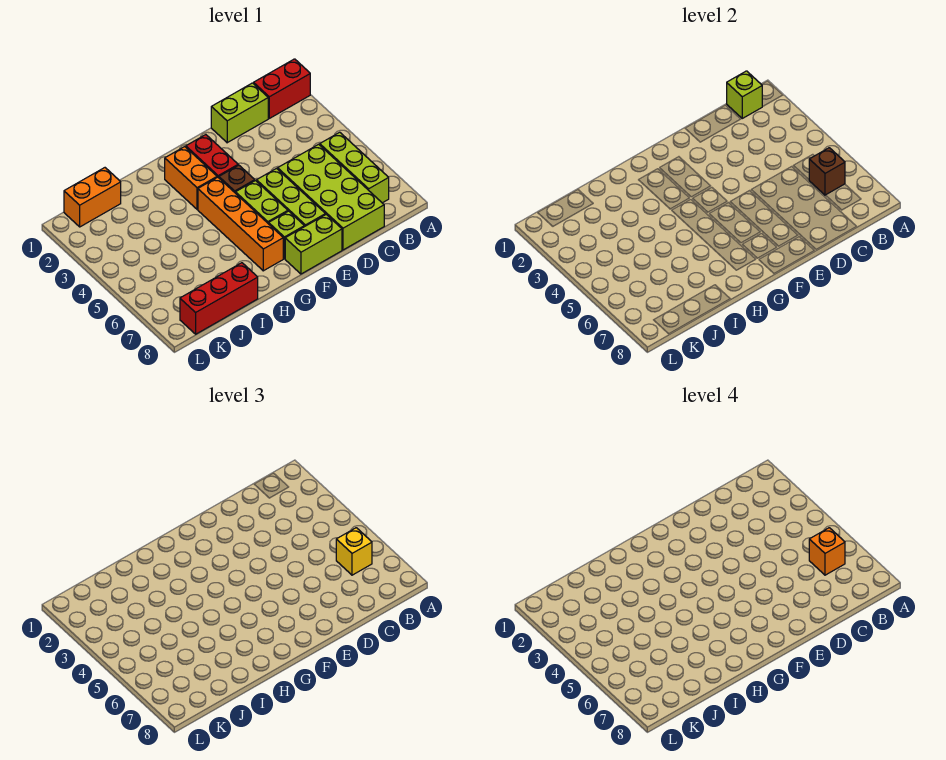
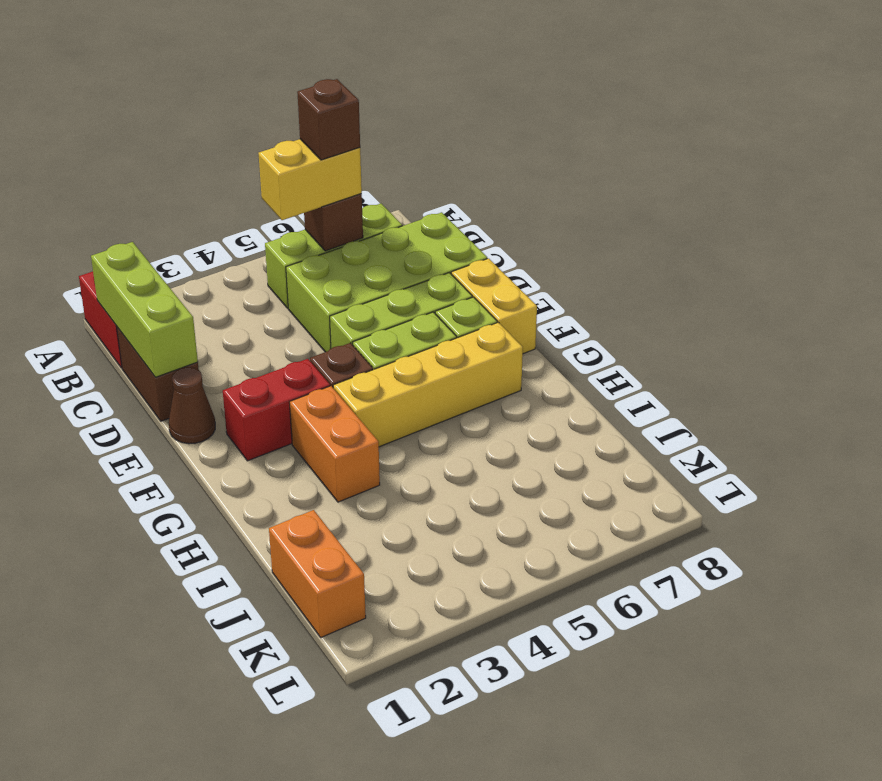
lime brick B1 level 2 -> lime brick B1:D1 level 2
yellow brick B6 level 3 -> yellow brick B5:B6 level 3
orange brick B6 level 4 -> brown brick B6 level 4
lime brick C1:D1 level 1 -> brown brick C1:D1 level 1
none -> brown cone E1 level 1
lime brick E8:F8 level 1 -> yellow brick E8:F8 level 1
orange brick G2:G3 level 1 -> orange brick G3:H3 level 1
orange brick G4:G7 level 1 -> yellow brick G4:G7 level 1
red brick I8:K8 level 1 -> none

